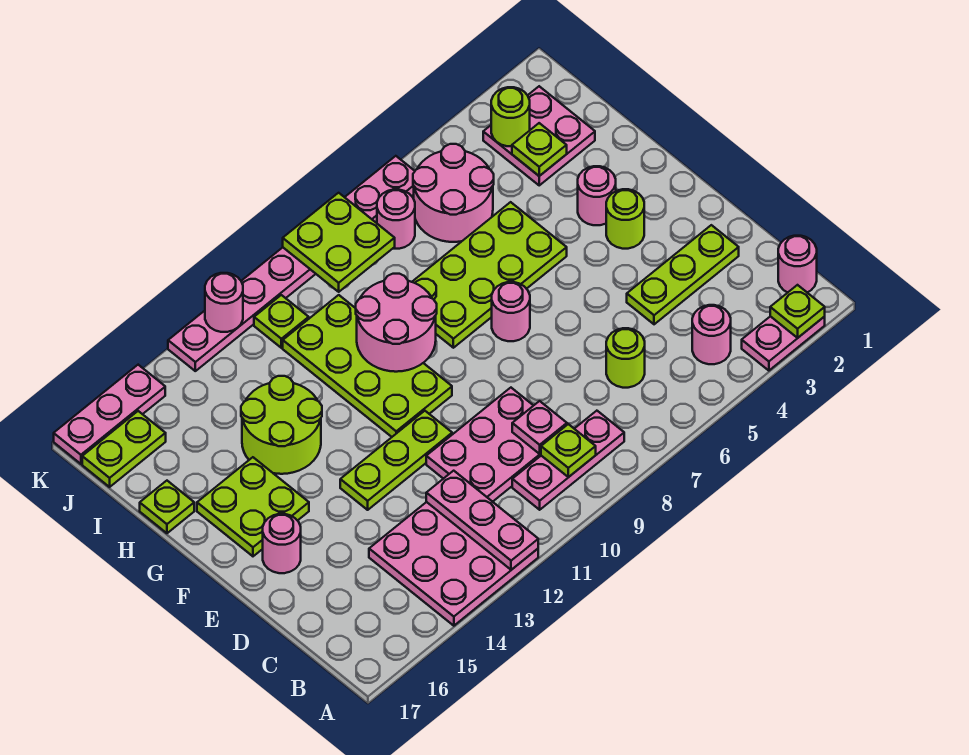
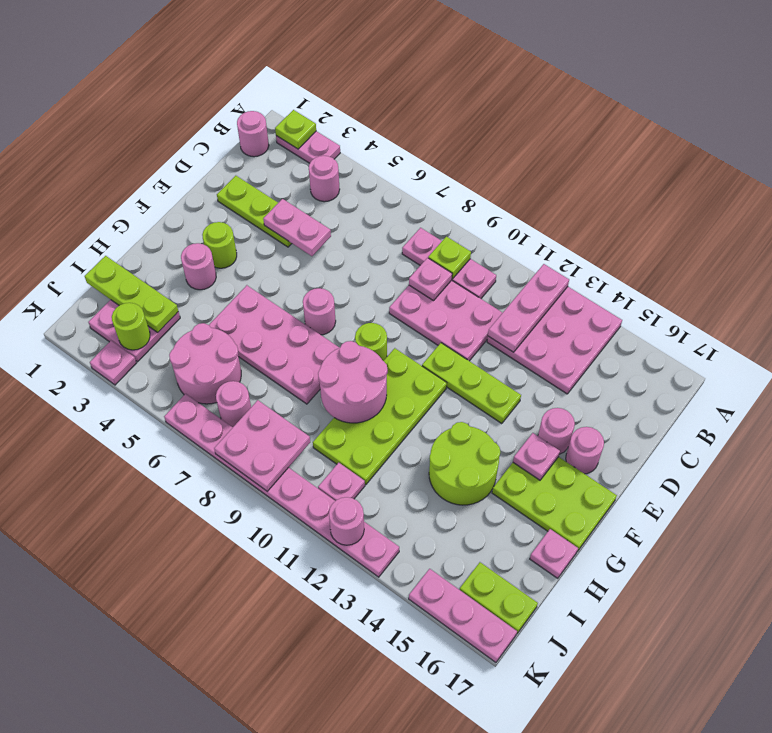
lime round brick C6 level 1 -> lime round brick F9 level 1
none -> pink plate D4:D5 level 2
none -> pink round brick E15 level 1
lime plate F15:G16 level 1 -> lime plate F15:G17 level 1
none -> pink plate F15 level 2
lime plate G5:H8 level 1 -> pink plate G5:H8 level 1
lime plate H17 level 1 -> pink plate H17 level 1
lime plate I3 level 2 -> lime plate I1:I3 level 2
lime plate J8:K9 level 2 -> pink plate J8:K9 level 2
lime plate J11 level 1 -> pink plate J11 level 1
none -> pink plate K3 level 1

